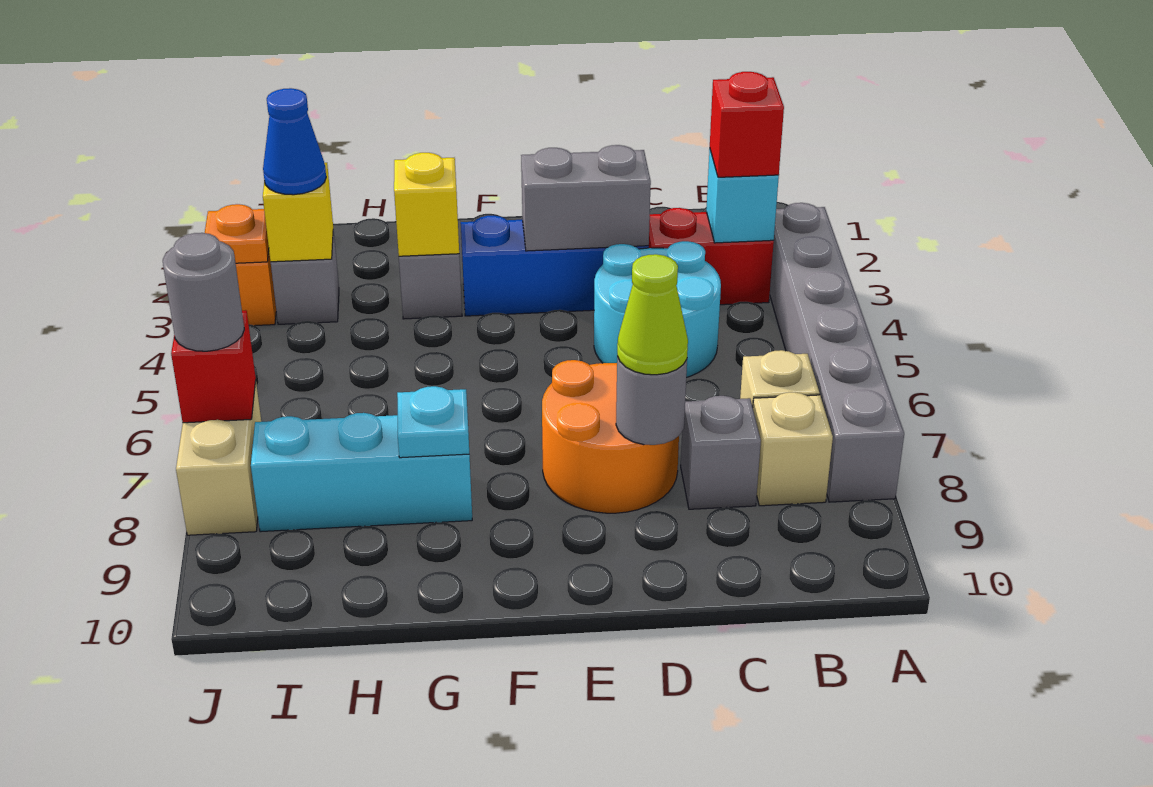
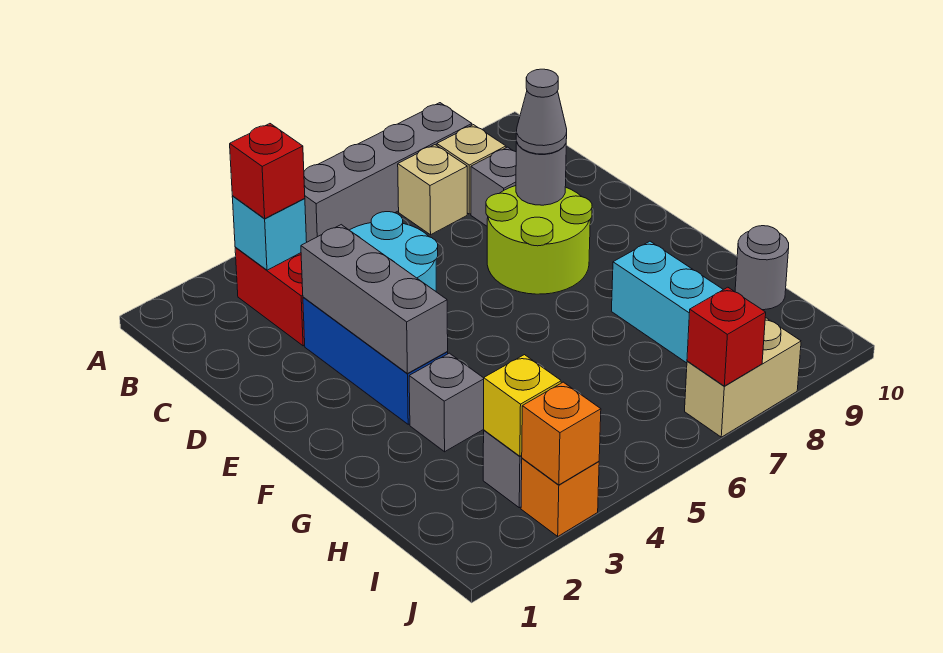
grey brick A3:A8 level 1 -> grey brick A5:A8 level 1
grey brick D3:E3 level 2 -> grey brick D3:F3 level 2
orange round brick D7:E8 level 1 -> lime round brick D7:E8 level 1
lime cone D8 level 3 -> grey cone D8 level 3
yellow brick G3 level 2 -> none
cyan plate G8 level 2 -> none
blue cone I3 level 3 -> none
orange plate J3 level 2 -> orange brick J3 level 2
grey round brick J7 level 3 -> grey round brick H10 level 1

